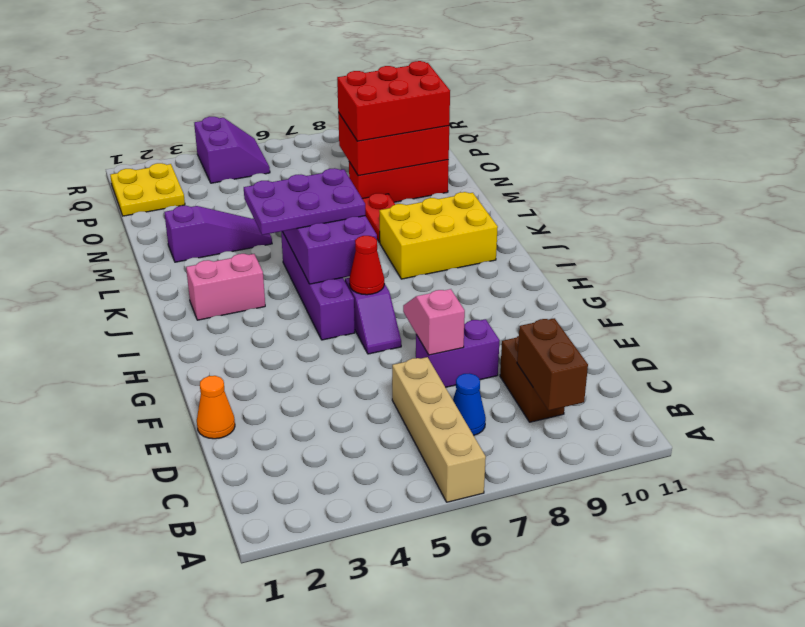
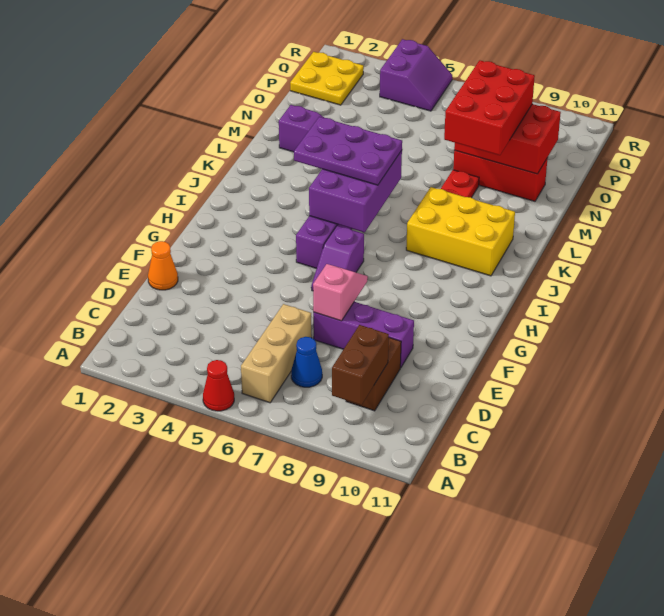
tan brick A6:D6 level 1 -> tan brick B6:D6 level 1
purple brick E7:E8 level 1 -> purple brick E7:E9 level 1
red cone H6 level 2 -> red cone A5 level 1
pink brick J2:J3 level 1 -> none
red brick N8:O10 level 3 -> red brick M8:O9 level 3

